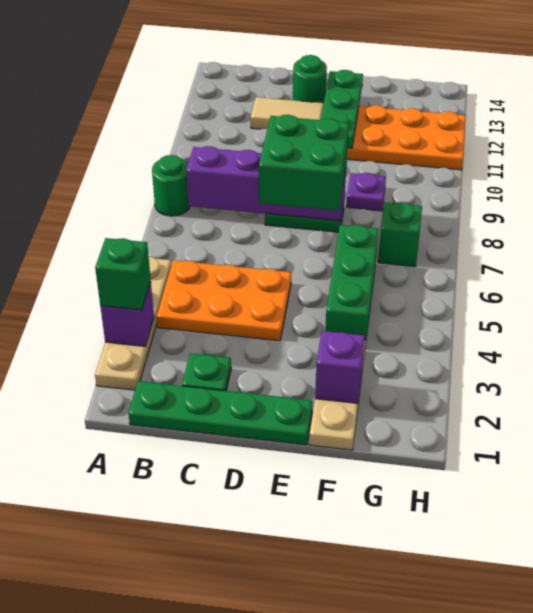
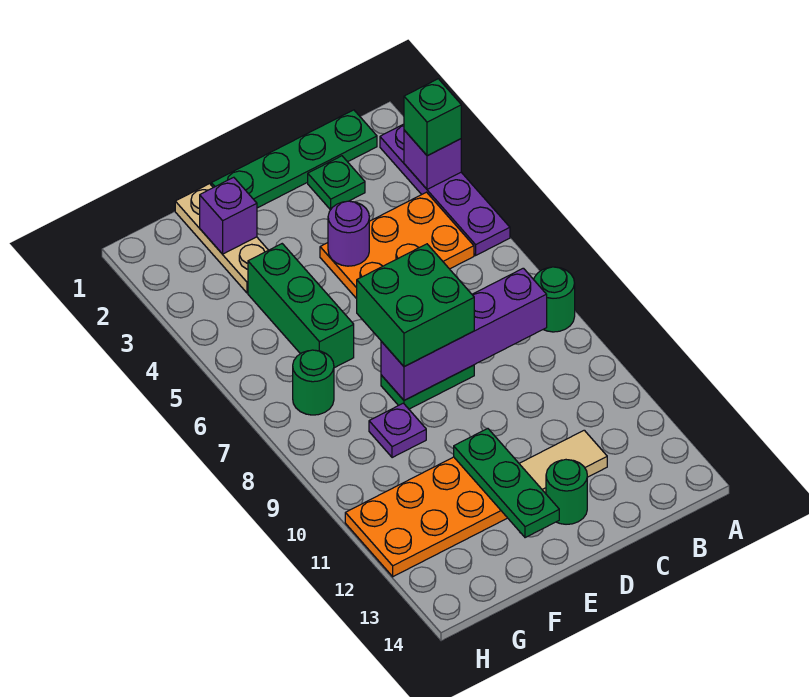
tan plate A2:A5 level 1 -> purple plate A2:A5 level 1
none -> purple round brick D4 level 2
green brick G7 level 1 -> green round brick G7 level 1

